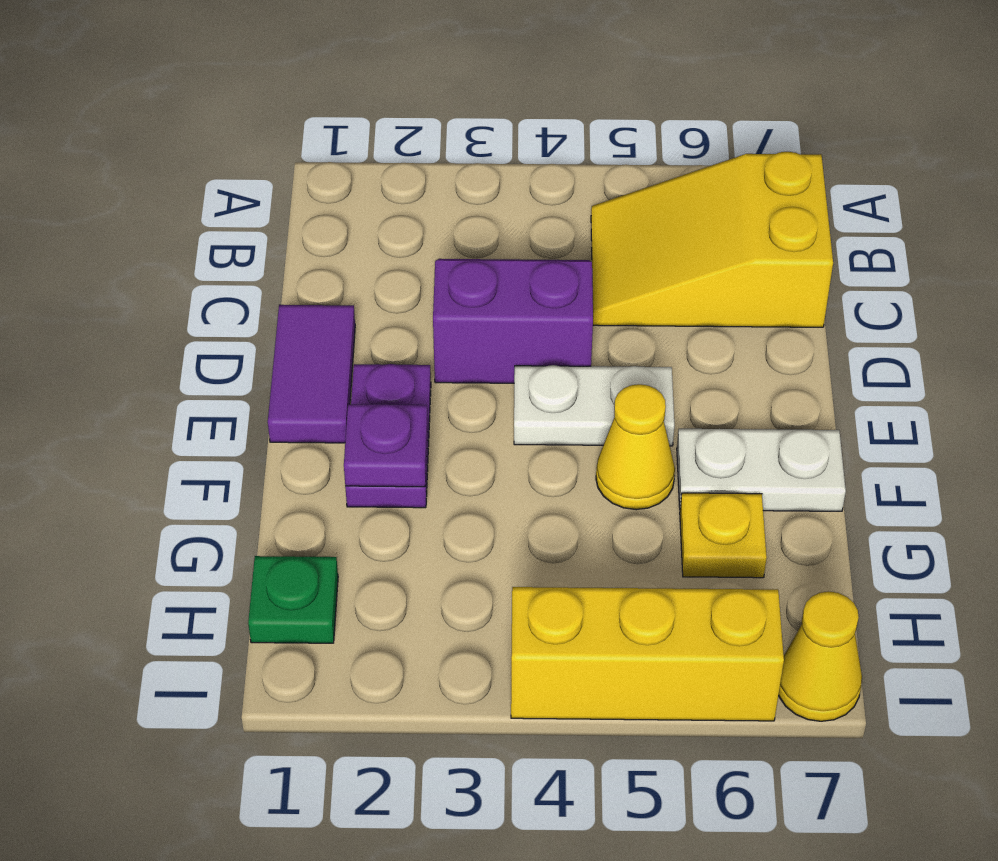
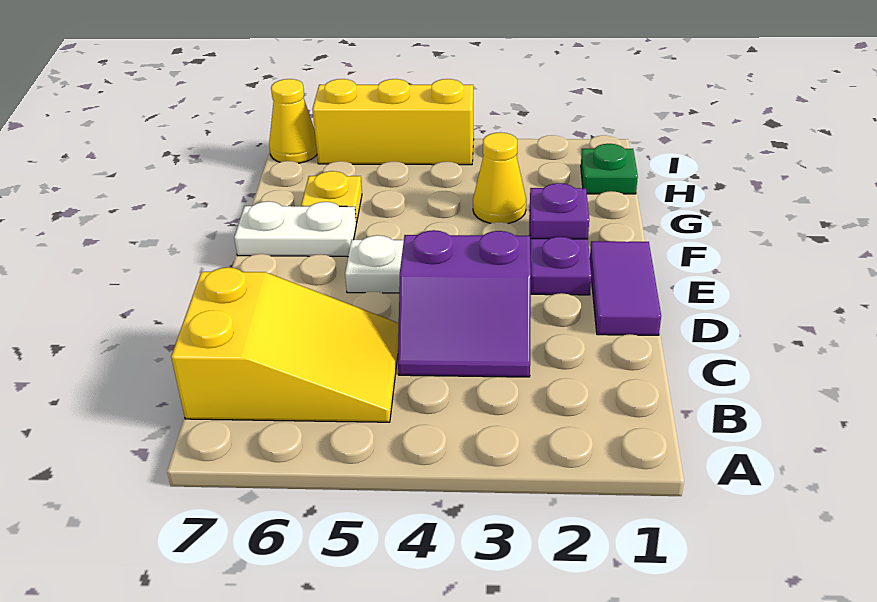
yellow cone F5 level 1 -> yellow cone G3 level 1

